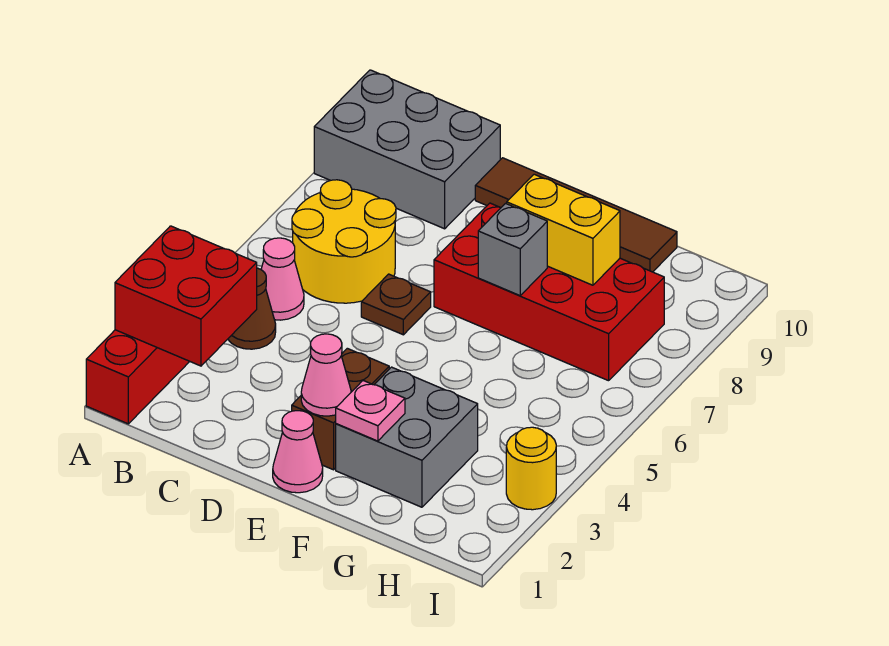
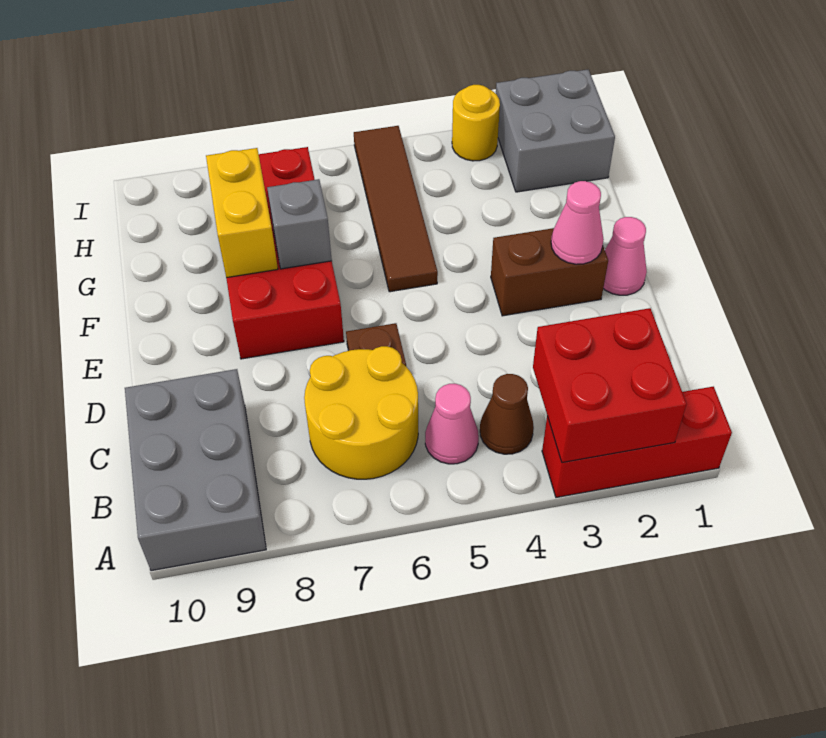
brown tile D10:G10 level 1 -> brown tile F5:I5 level 1
grey brick F2:G3 level 1 -> grey brick H1:I2 level 1
pink plate F2 level 2 -> none

